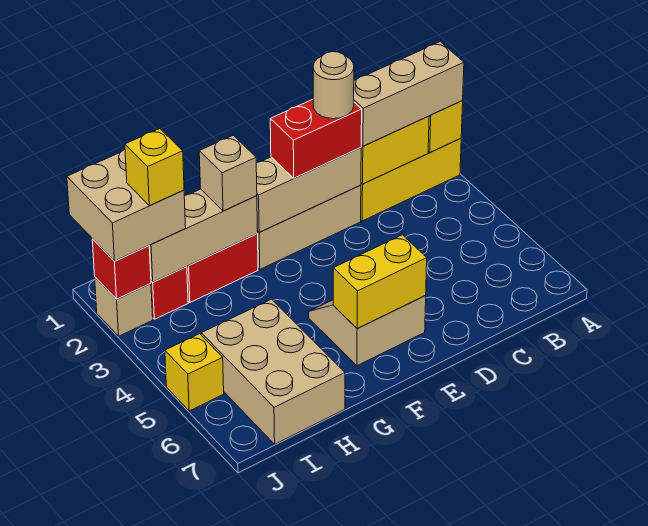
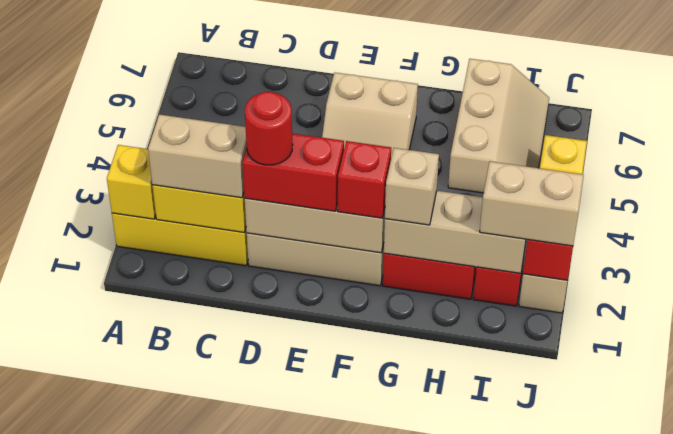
tan brick A2:C2 level 3 -> tan brick B2:C2 level 3
tan round brick D2 level 4 -> red round brick D2 level 4
yellow brick E6:F6 level 2 -> none
none -> red brick F2 level 3
tan brick H5:I7 level 1 -> tan slope H5:I7 level 1 top H
tan brick I1:J2 level 3 -> tan brick I2:J2 level 3
yellow brick I2 level 4 -> none

